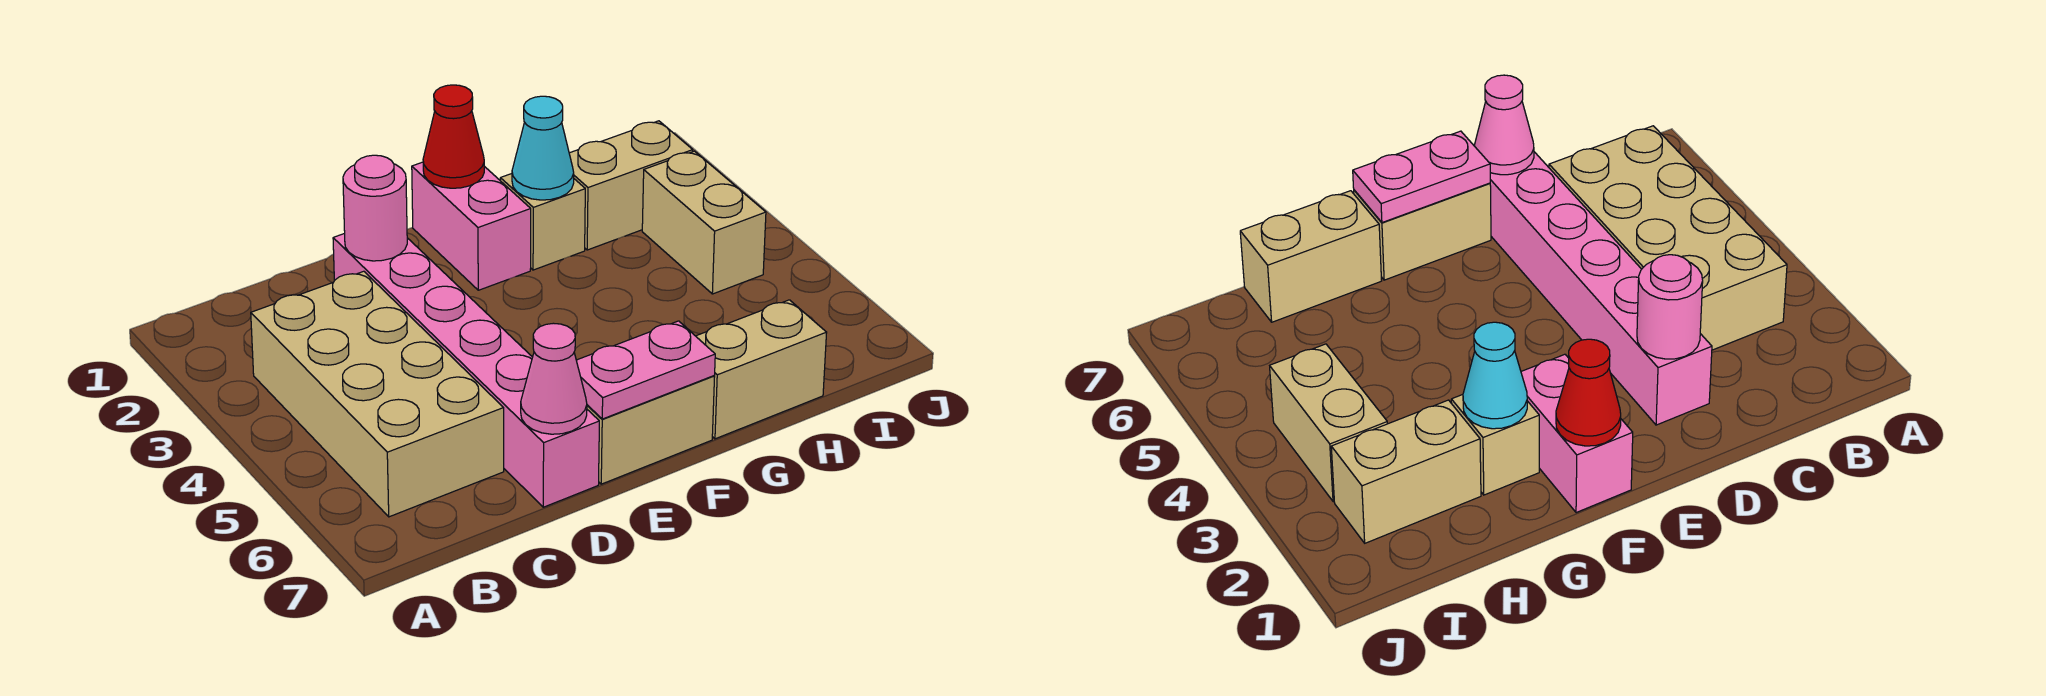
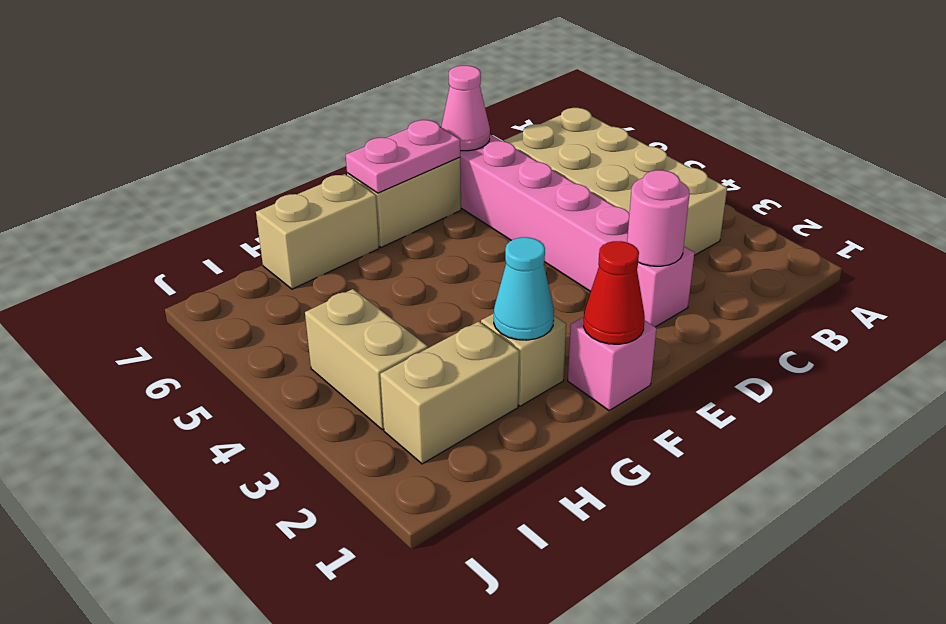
pink brick F1:F2 level 1 -> pink brick F1 level 1

